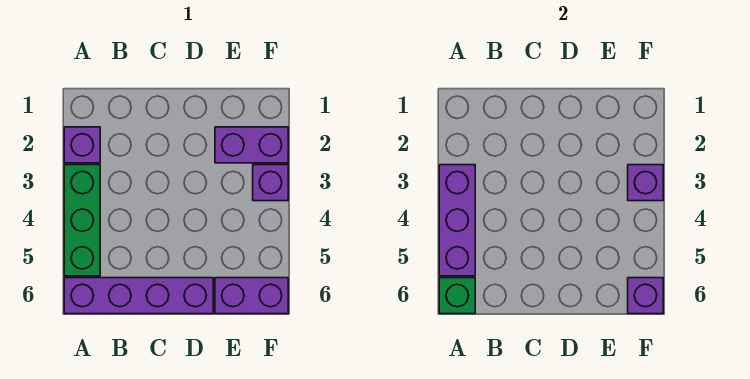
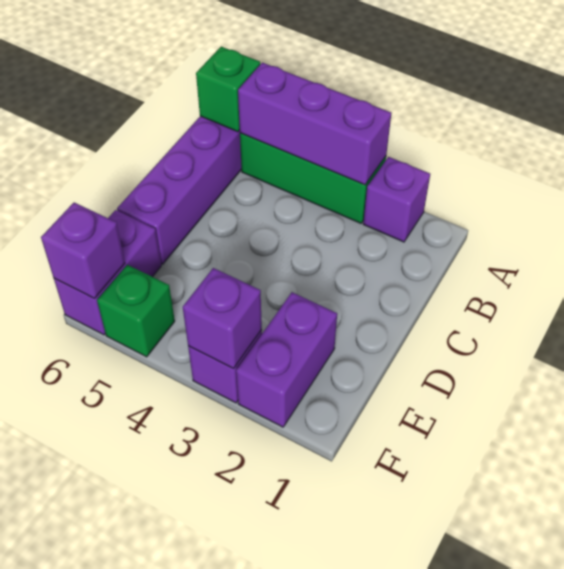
none -> green brick F5 level 1

